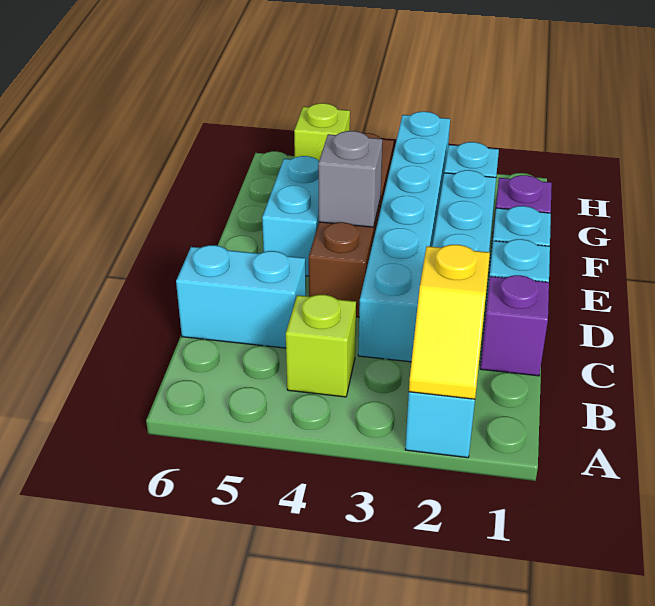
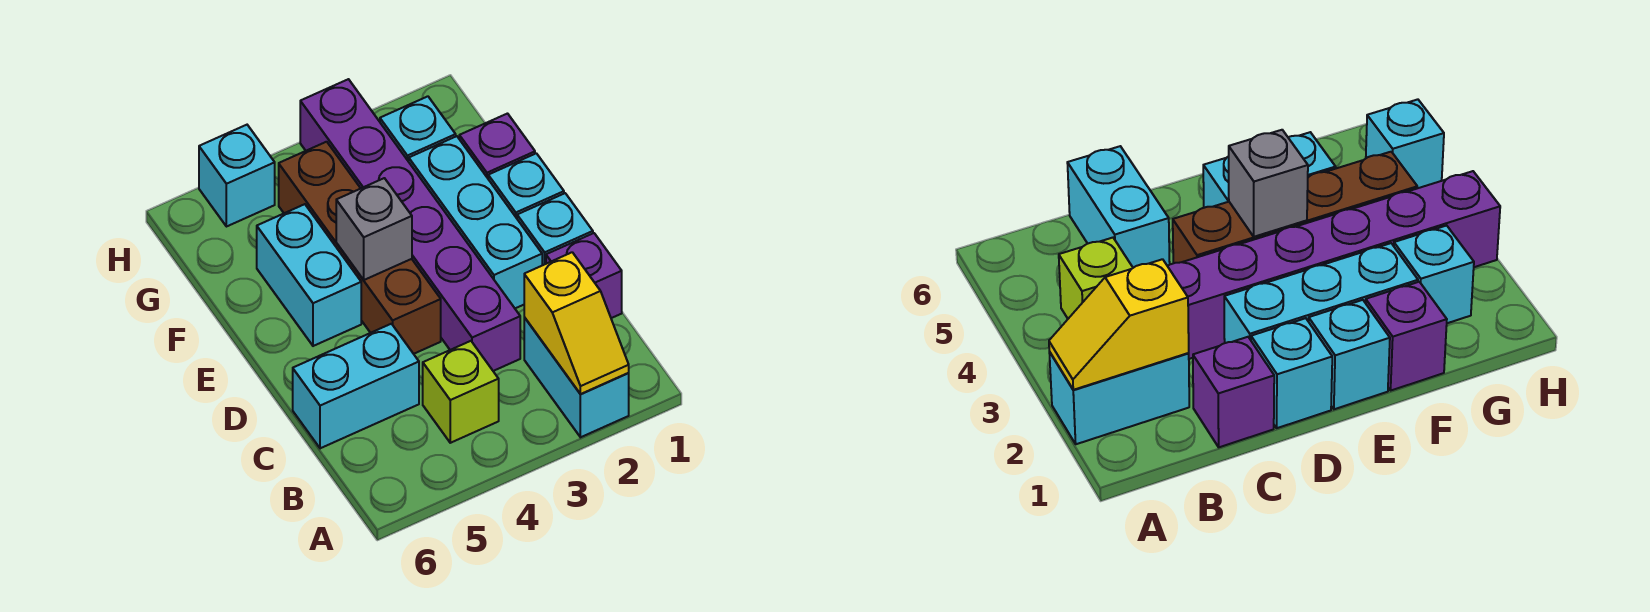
cyan brick C3:H3 level 1 -> purple brick C3:H3 level 1
lime brick H5 level 1 -> cyan brick H5 level 1

